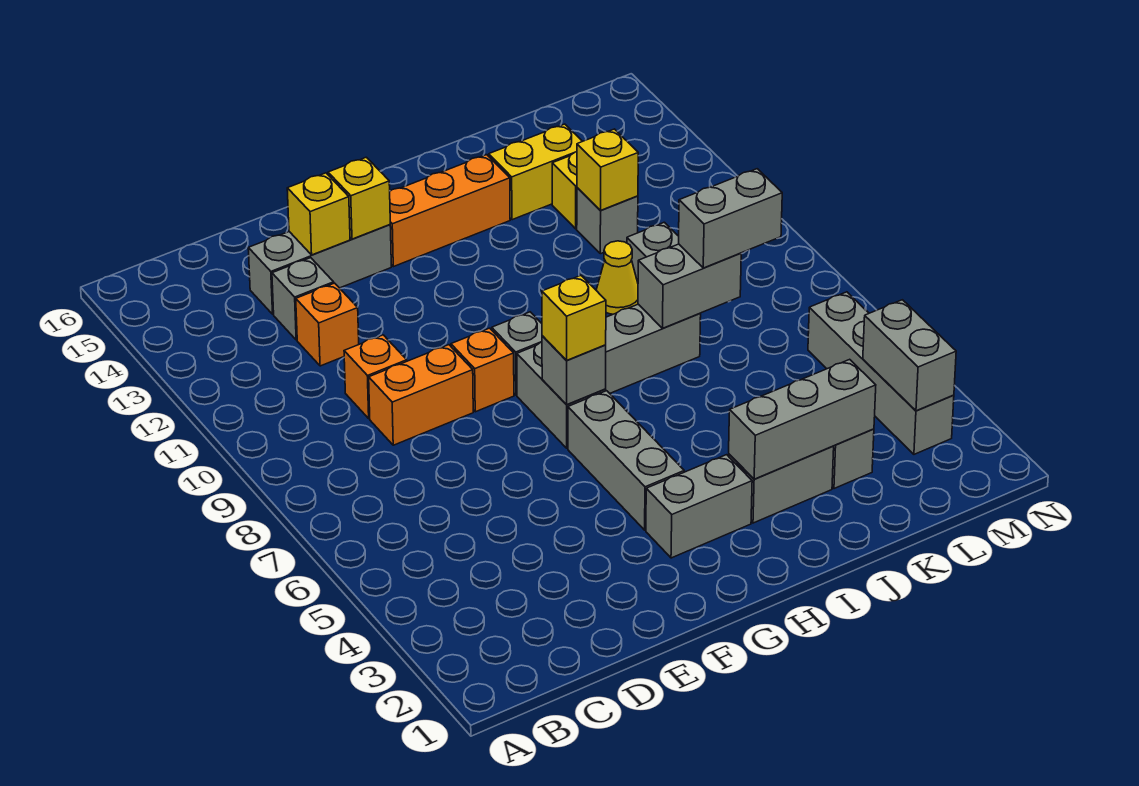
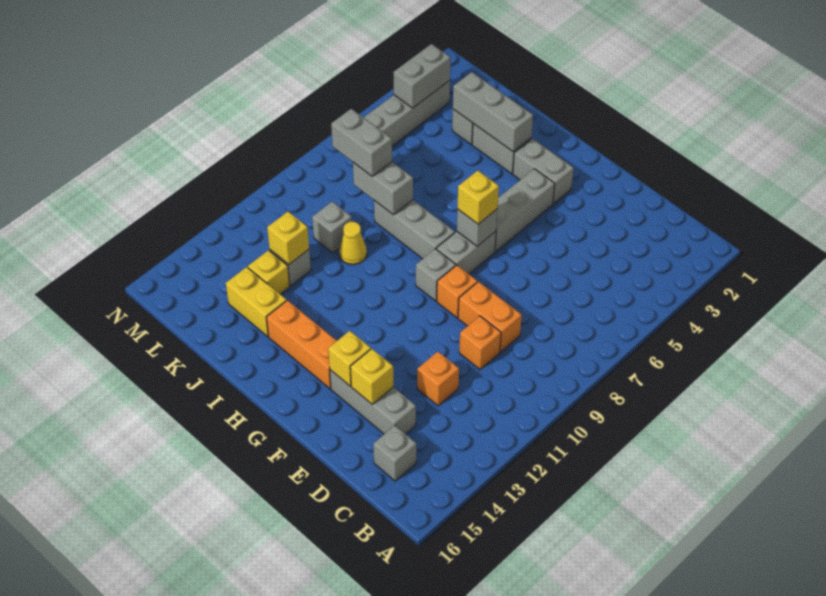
grey brick D13 level 1 -> grey brick C15 level 1

